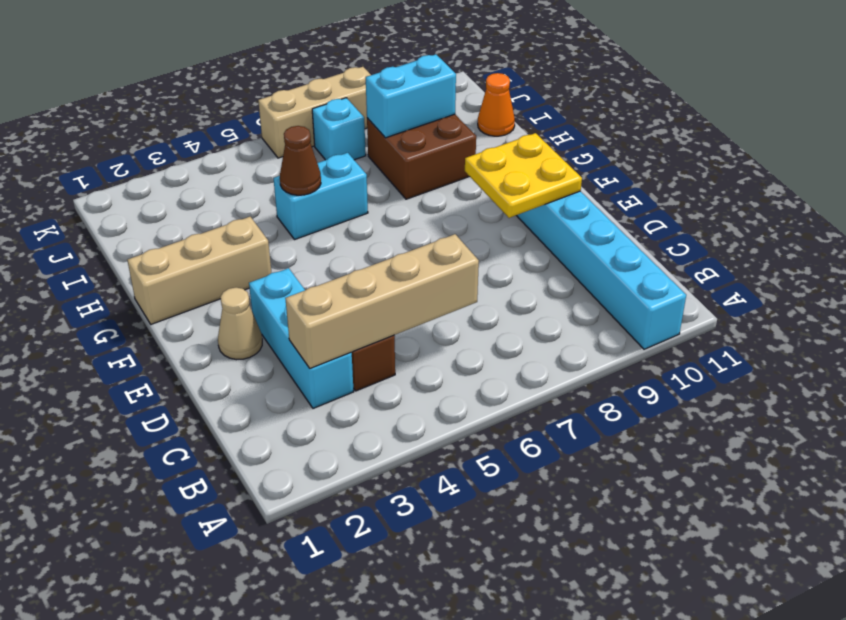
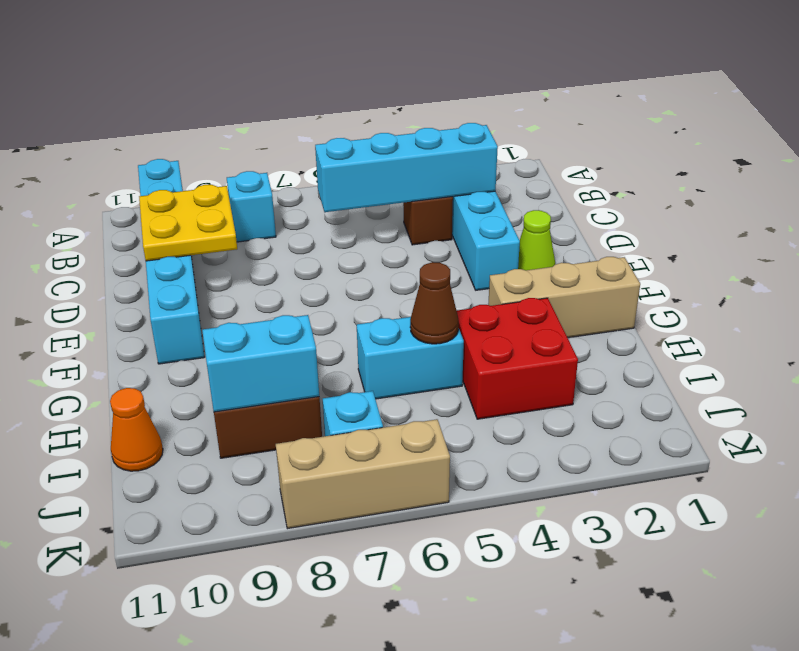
none -> cyan brick B8 level 1
tan brick C3:C6 level 2 -> cyan brick C3:C6 level 2
tan cone E2 level 1 -> lime cone E2 level 1
yellow plate E9:F10 level 2 -> yellow plate C9:D10 level 2
none -> red brick H3:I4 level 1

